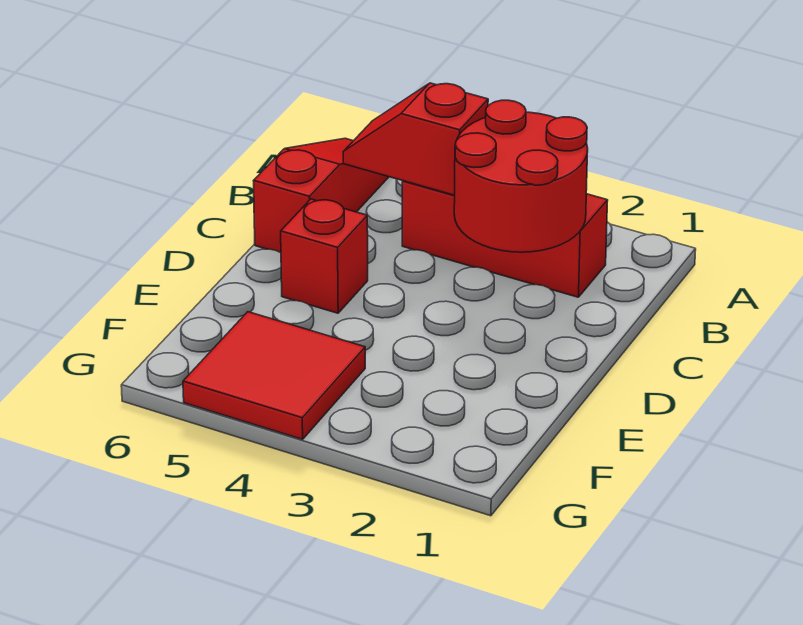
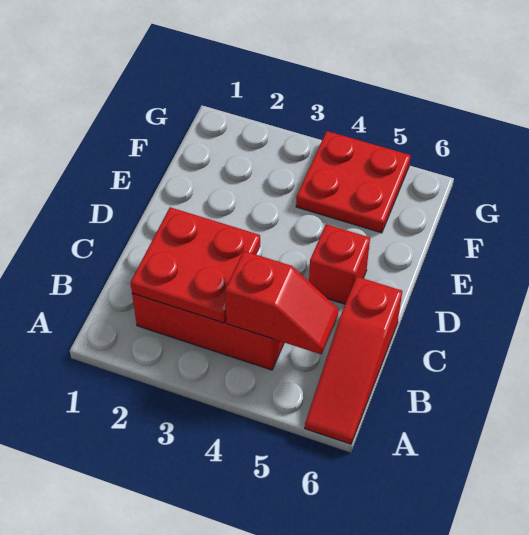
red round brick B2:C3 level 2 -> red plate B2:C3 level 2
red tile F4:G5 level 1 -> red plate F4:G5 level 1

